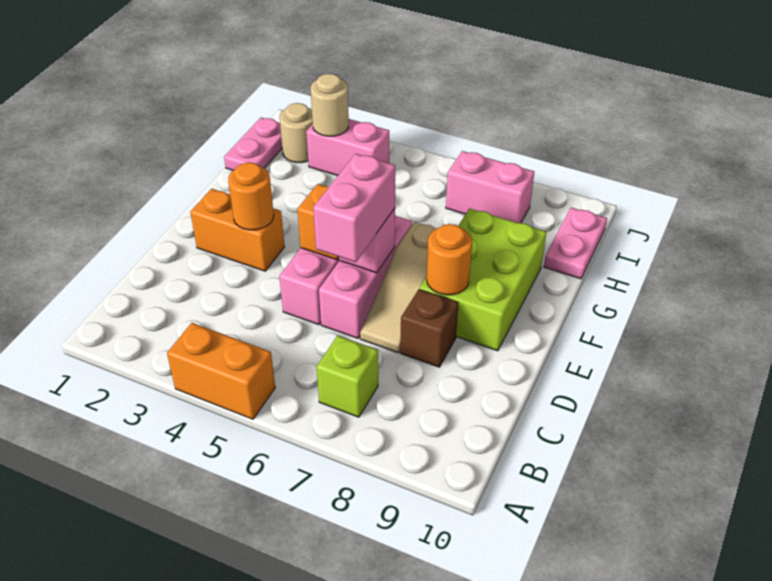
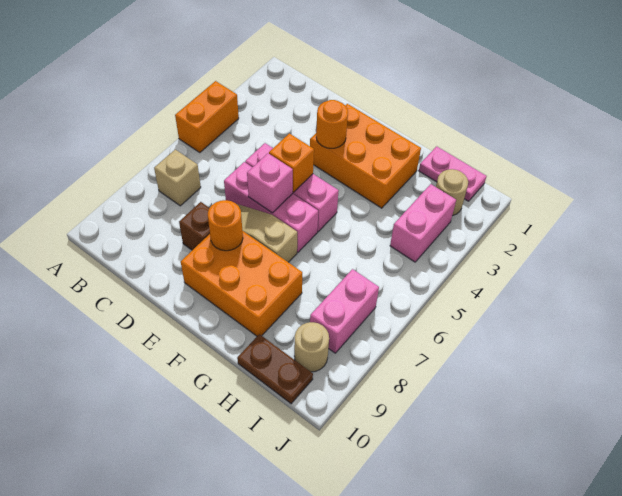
lime brick B7 level 1 -> tan brick B7 level 1
pink brick D6:E6 level 3 -> none
orange brick E2:E3 level 1 -> orange brick E2:G3 level 1
lime brick E8:G9 level 1 -> orange brick E8:G9 level 1
pink plate H10:I10 level 1 -> brown plate H10:I10 level 1
tan round brick I3 level 2 -> tan round brick I9 level 1

